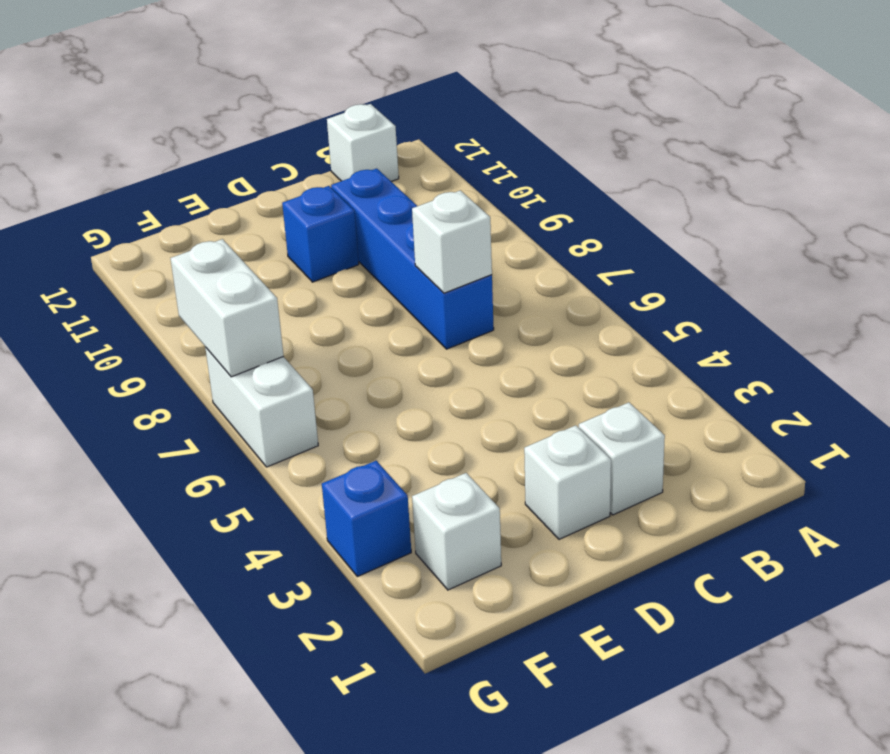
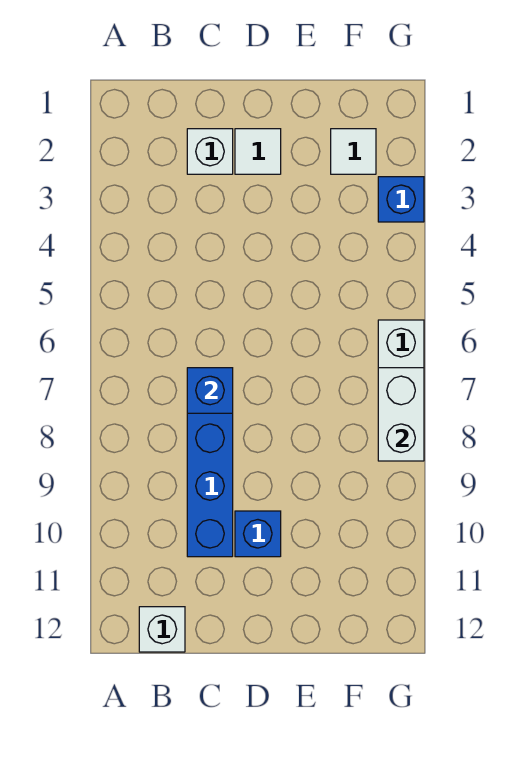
white brick C7 level 2 -> blue brick C7 level 2
white brick D2 level 1 -> white tile D2 level 1
white brick F2 level 1 -> white tile F2 level 1

